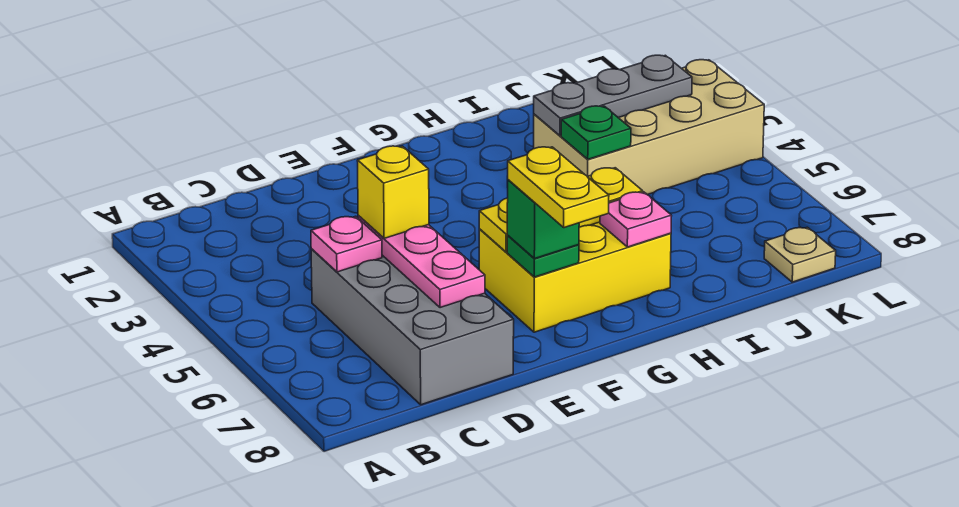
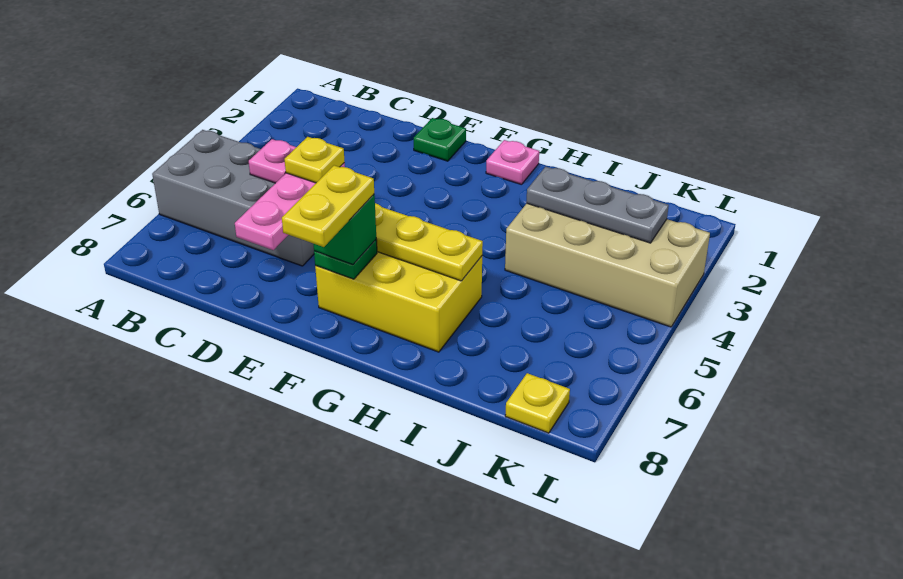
grey brick C5:D8 level 1 -> grey brick A5:D6 level 1
yellow brick D5 level 3 -> yellow plate D5 level 3
pink plate H7 level 2 -> pink plate G1 level 1
green plate I4 level 2 -> green plate E1 level 1
tan plate K8 level 1 -> yellow plate K8 level 1

